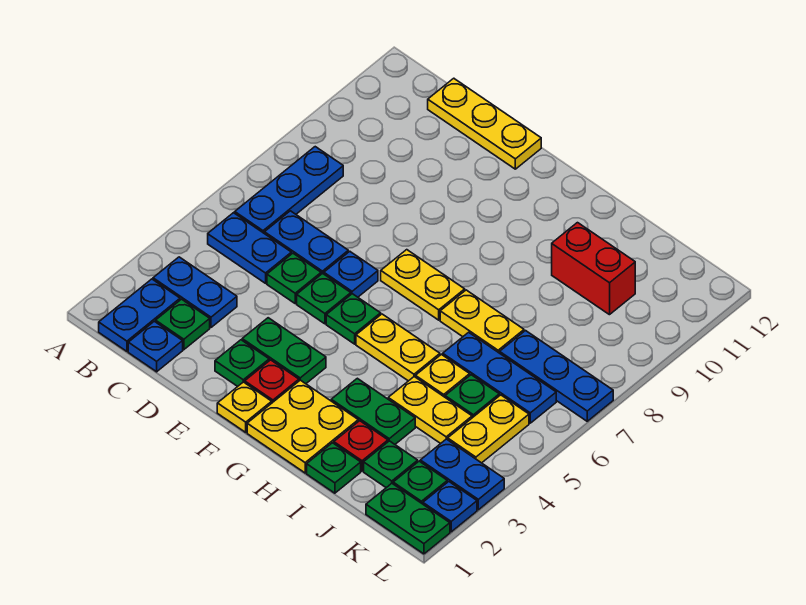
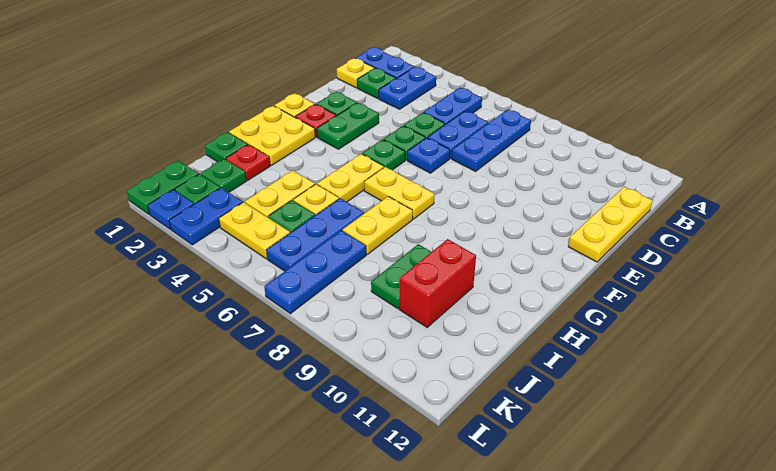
blue plate B6:B8 level 1 -> blue plate B7:D7 level 1
blue plate C1 level 1 -> yellow plate C1 level 1
yellow plate F7:G7 level 1 -> yellow plate G6:G7 level 1
green plate H3:I3 level 1 -> green plate I9:J9 level 1

